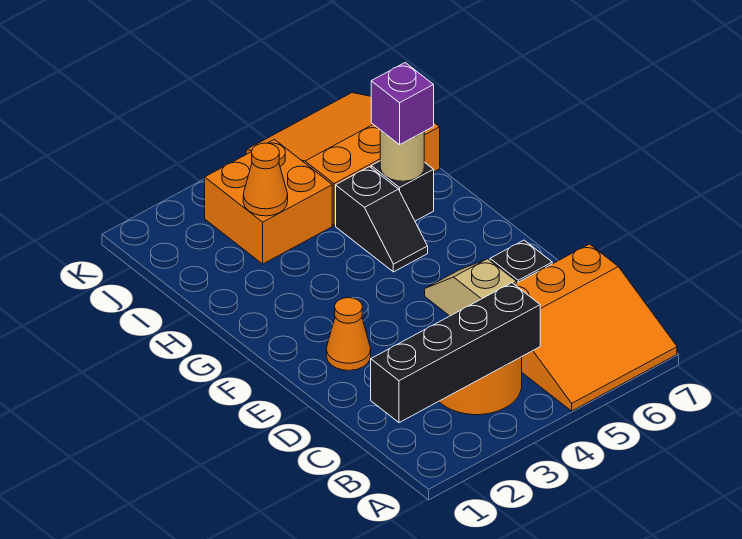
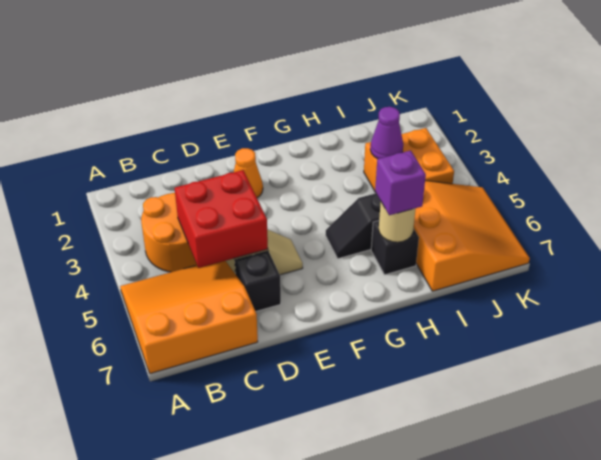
orange slope A5:C7 level 1 top C -> orange slope A5:C7 level 1 top 7
black brick B1:B4 level 2 -> none
none -> red brick C4:D5 level 2
orange cone I3 level 2 -> purple cone I3 level 2

